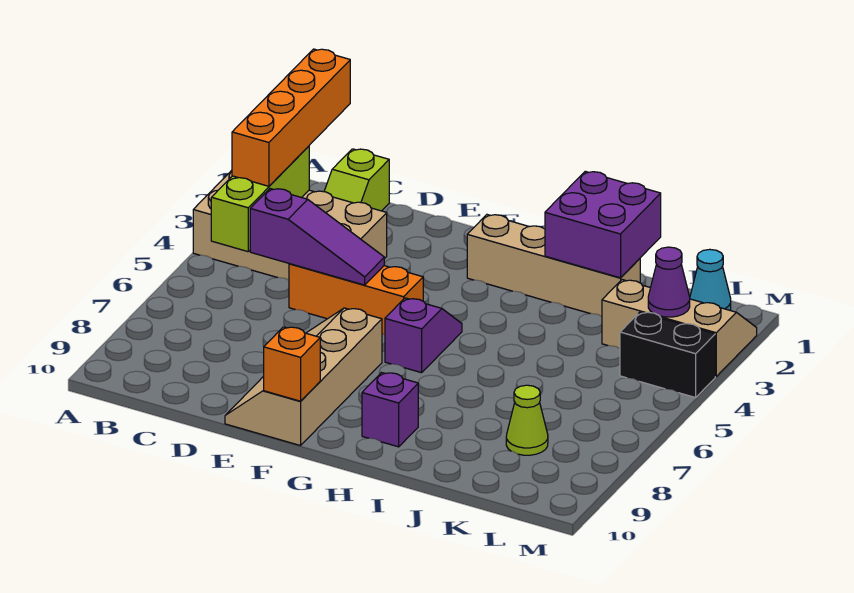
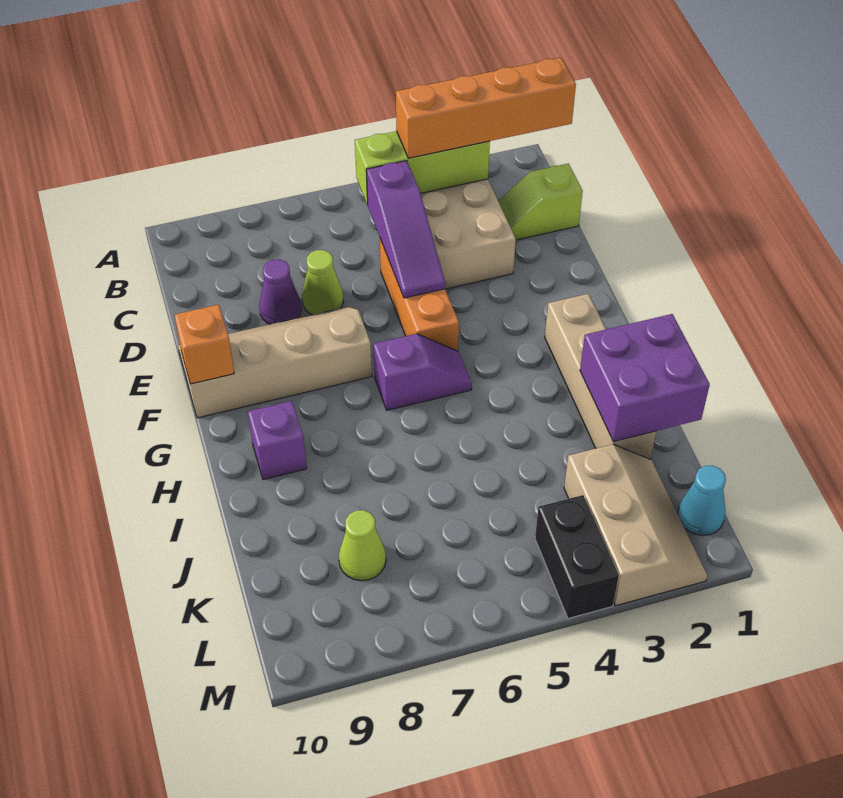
none -> lime cone D7 level 1
purple cone L3 level 2 -> purple cone D8 level 1

